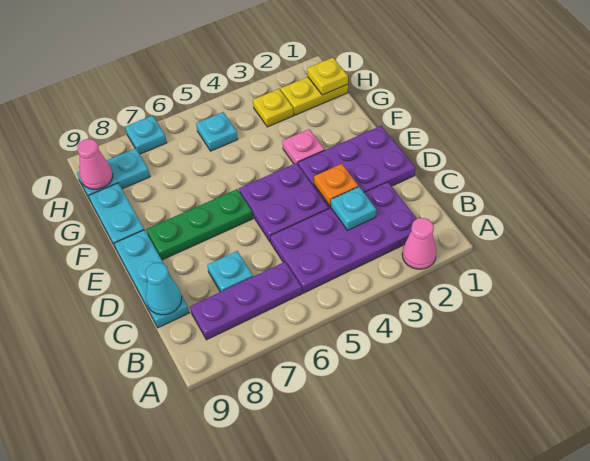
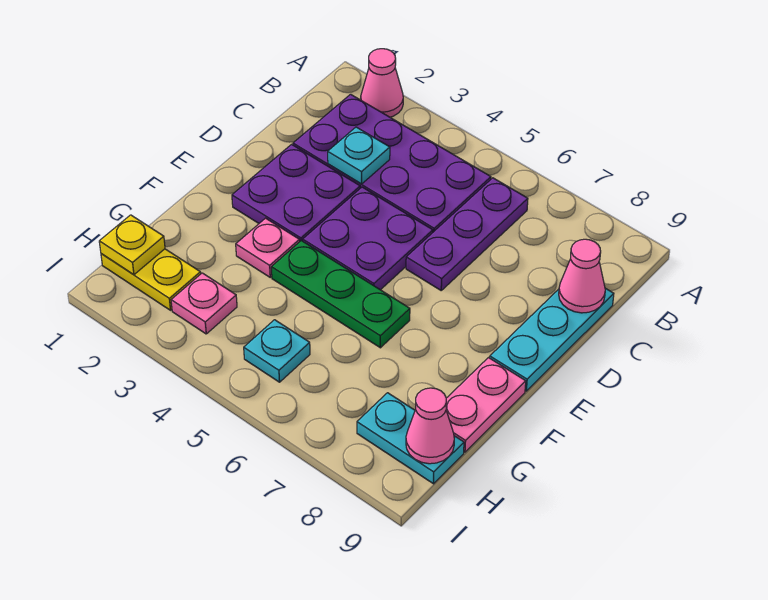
purple plate B6:B8 level 1 -> purple plate B6:D6 level 1
cyan plate C7 level 1 -> none
cyan cone C9 level 2 -> pink cone C9 level 2
purple plate D1:E3 level 1 -> purple plate D2:E3 level 1
orange plate D3 level 2 -> none
green plate E6:E8 level 1 -> green plate F4:F6 level 1
cyan plate F9:G9 level 1 -> pink plate F9:G9 level 1
yellow plate H3 level 1 -> pink plate H3 level 1
cyan plate I7 level 1 -> none

